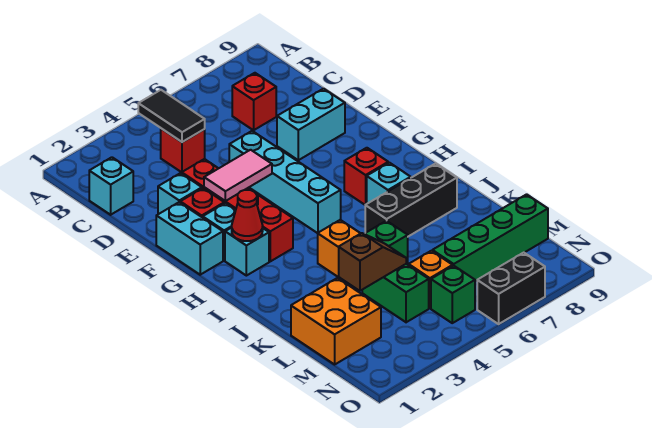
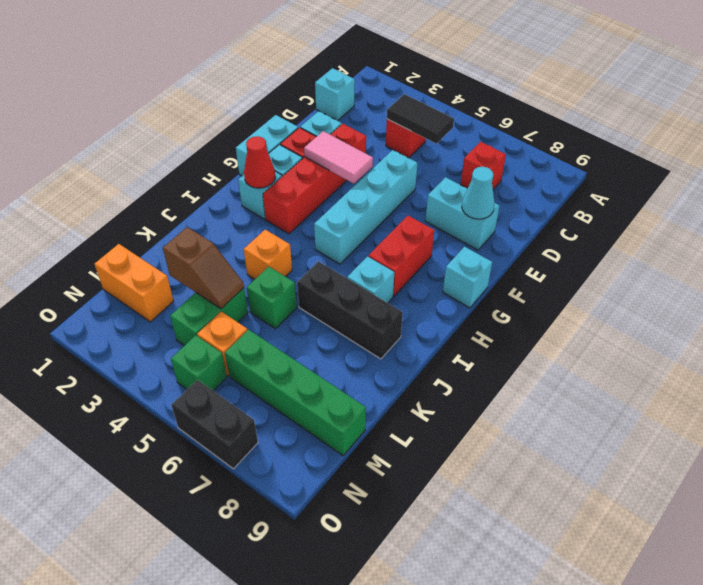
black tile B4:C4 level 2 -> black tile C4:C5 level 2
none -> cyan cone E8 level 2
none -> cyan brick G9 level 1
red brick H7 level 1 -> red brick G7:H7 level 1
orange brick L1:M2 level 1 -> orange brick M1:M2 level 1

